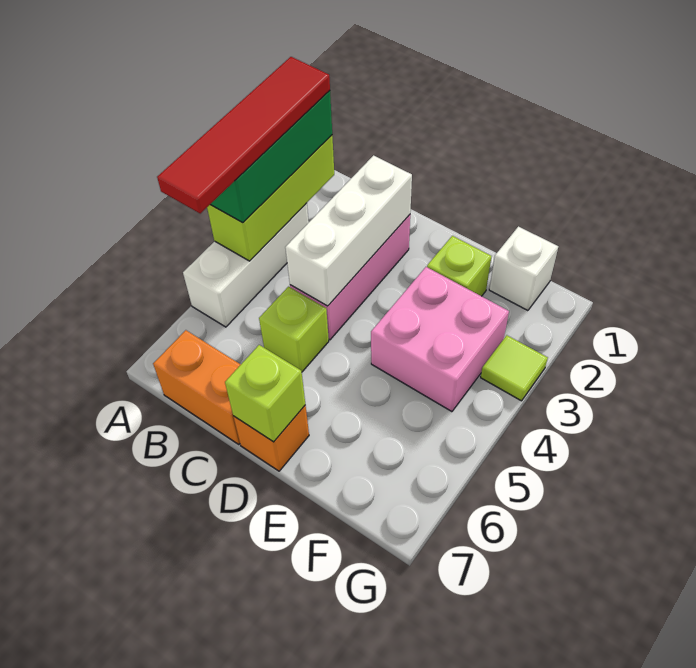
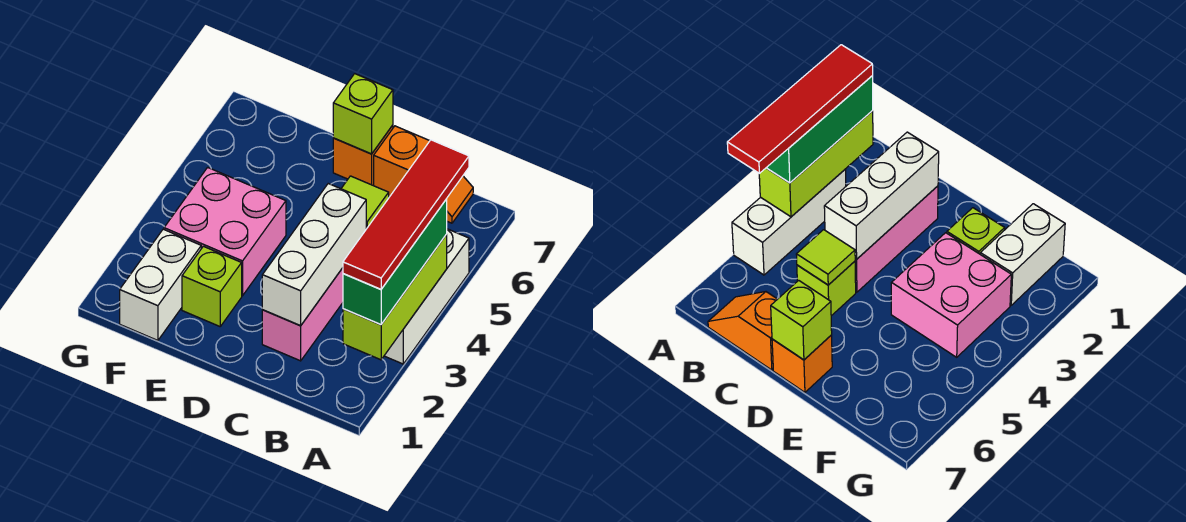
orange brick B7:C7 level 1 -> orange slope B7:C7 level 1 top C
white brick F1 level 1 -> white brick F1:F2 level 1
lime tile G3 level 1 -> lime tile C5 level 2

